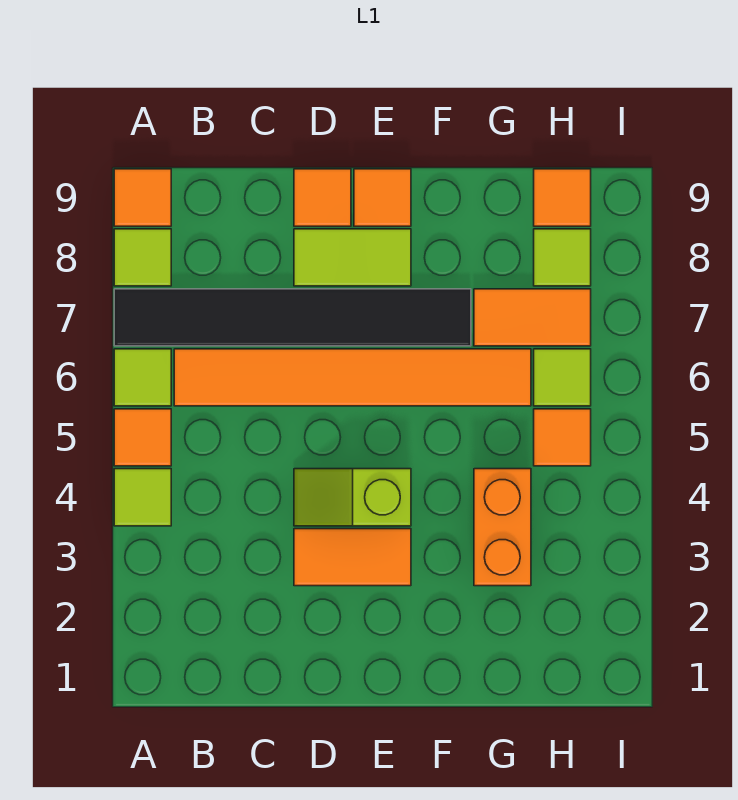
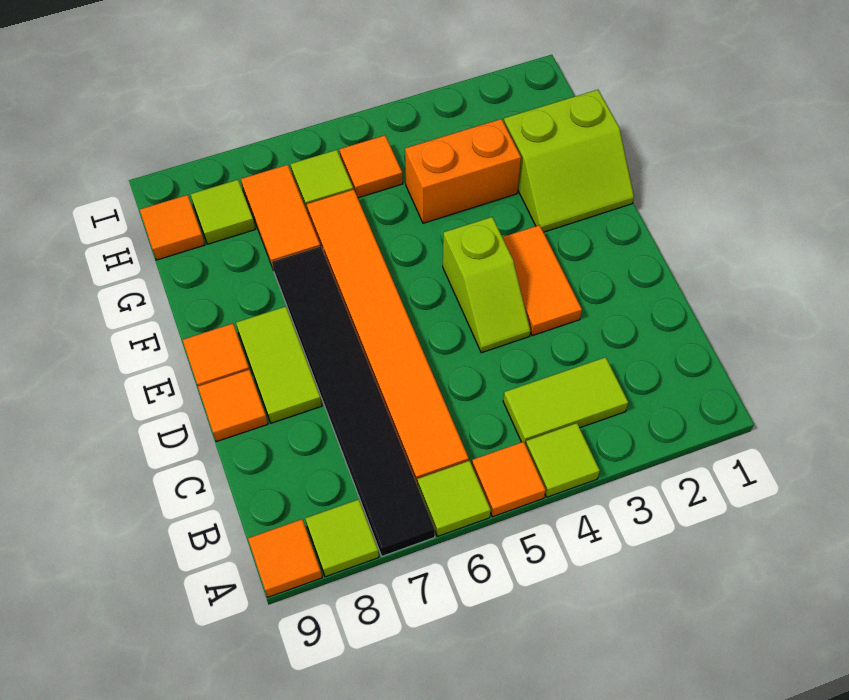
none -> lime tile B3:B4 level 1
none -> lime slope F1:G2 level 1 top G

